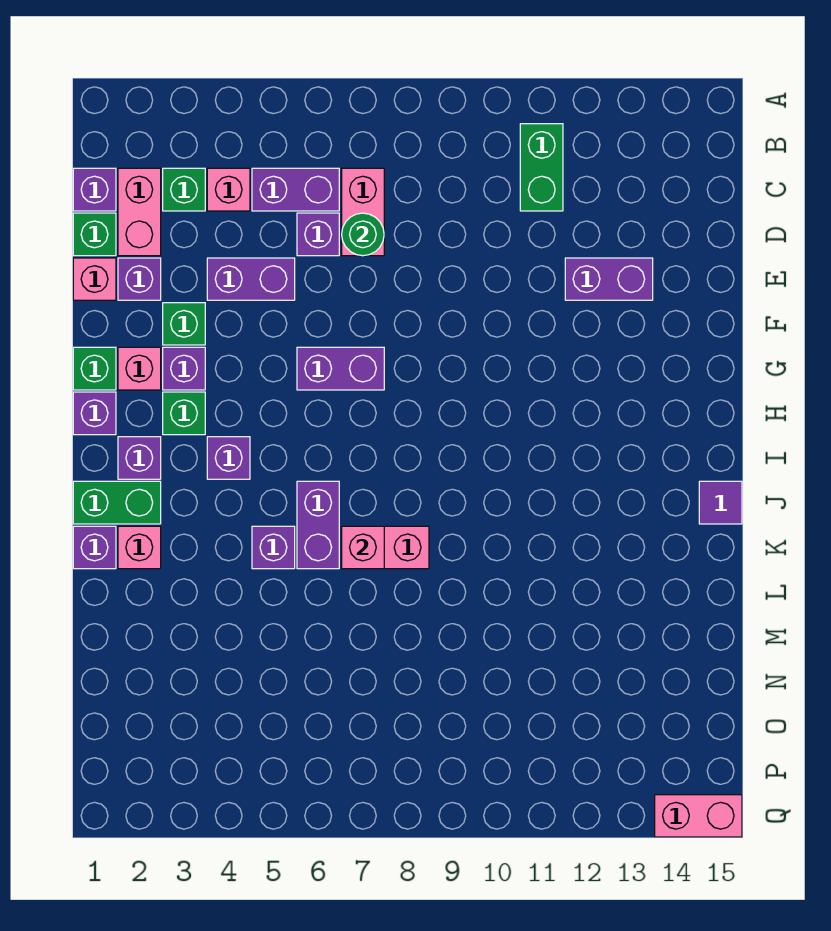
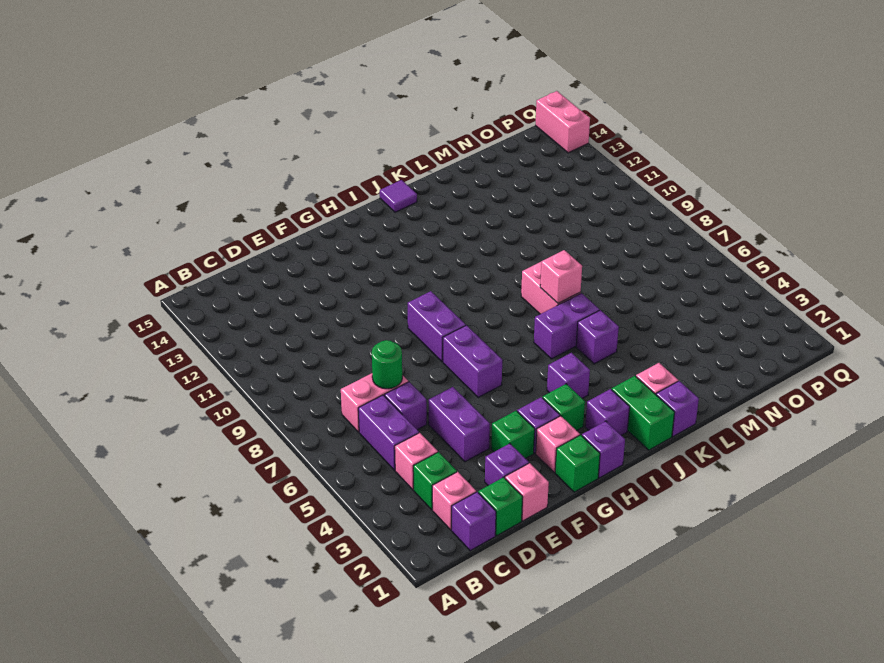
green brick B11:C11 level 1 -> none
pink brick C2:D2 level 1 -> pink brick C2 level 1
purple brick E12:E13 level 1 -> purple brick G8:G9 level 1

